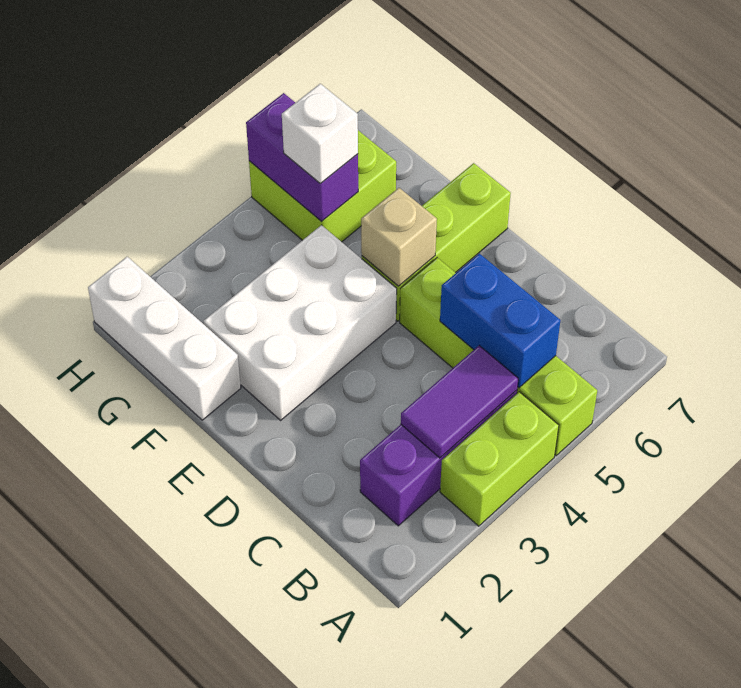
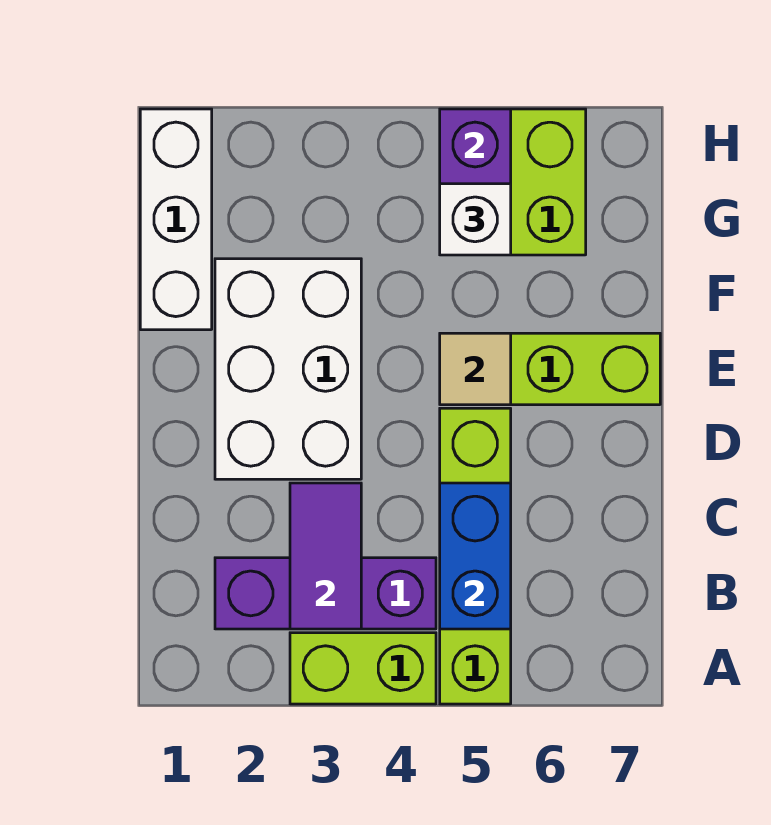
purple tile B3:B4 level 2 -> purple tile B3:C3 level 2
white brick E2:F4 level 1 -> white brick D2:F3 level 1
tan brick E5 level 2 -> tan tile E5 level 2

